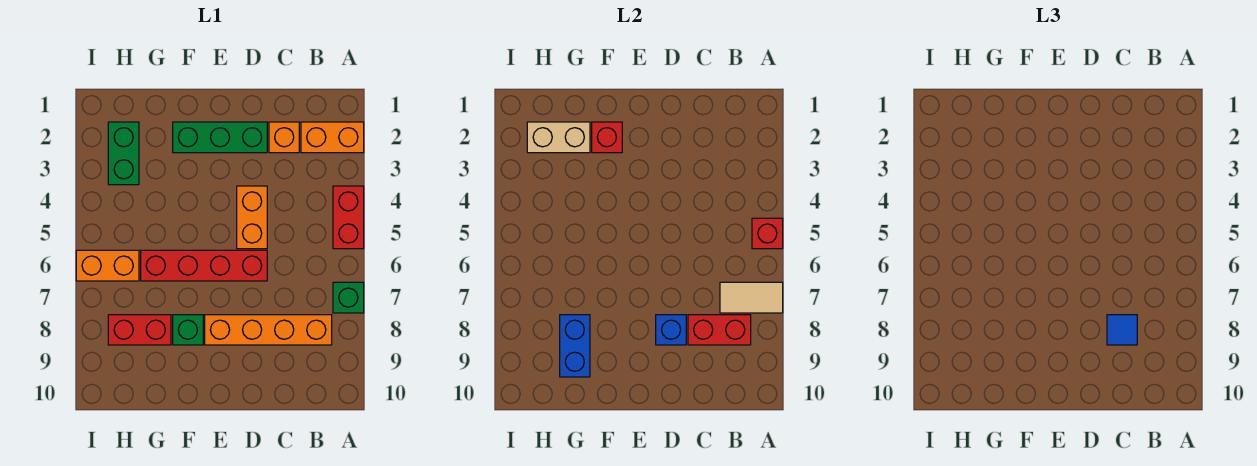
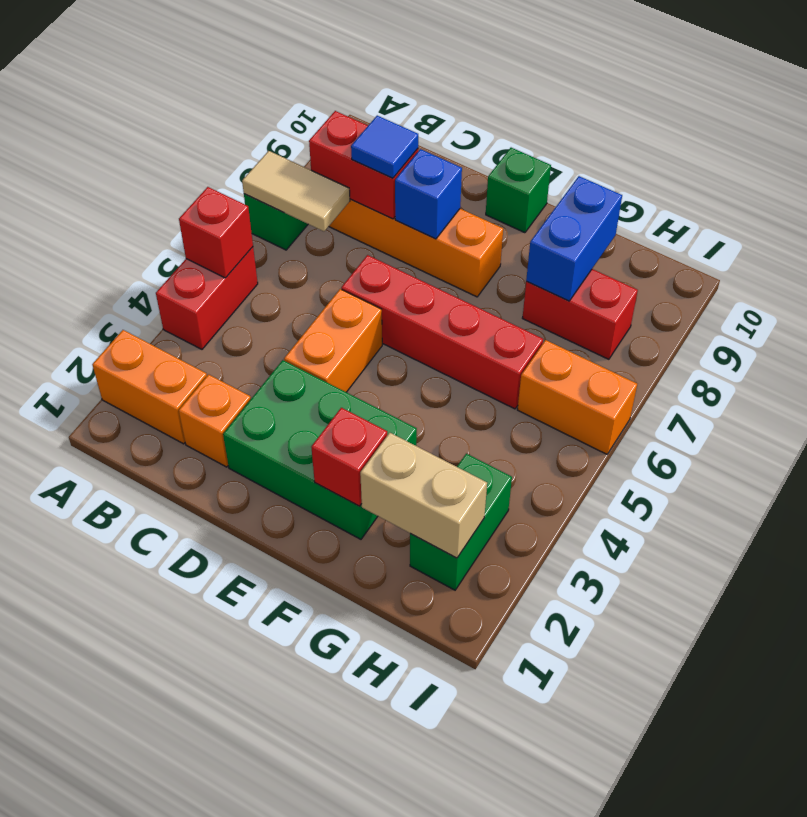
green brick D2:F2 level 1 -> green brick D2:F3 level 1
green brick F8 level 1 -> green brick E10 level 1

